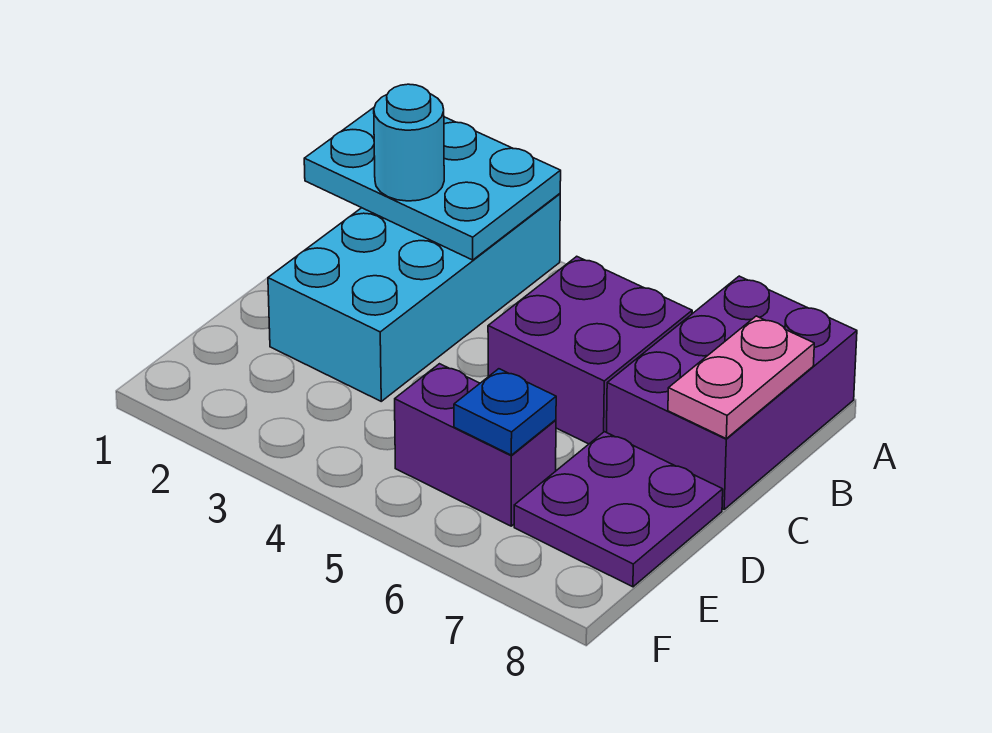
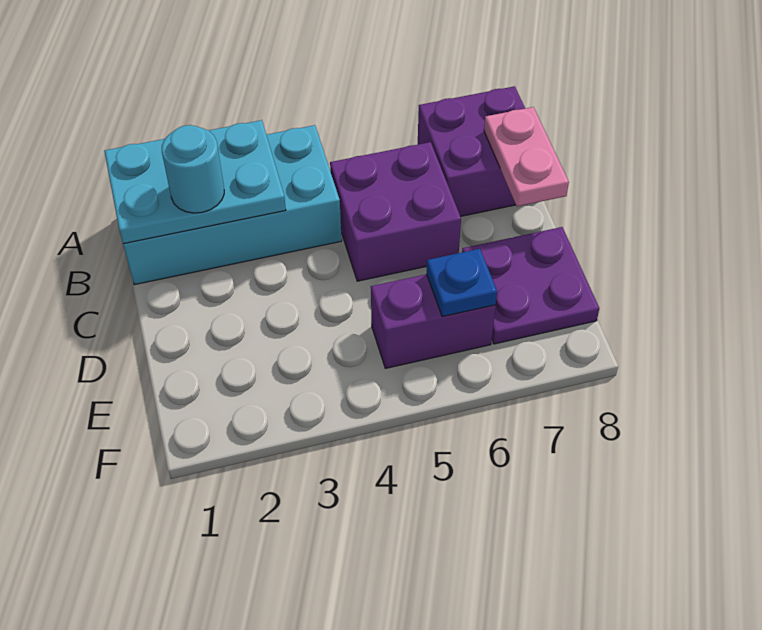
cyan brick A2:D3 level 1 -> cyan brick A1:B4 level 1
purple brick A7:C8 level 1 -> purple brick A7:B8 level 1

